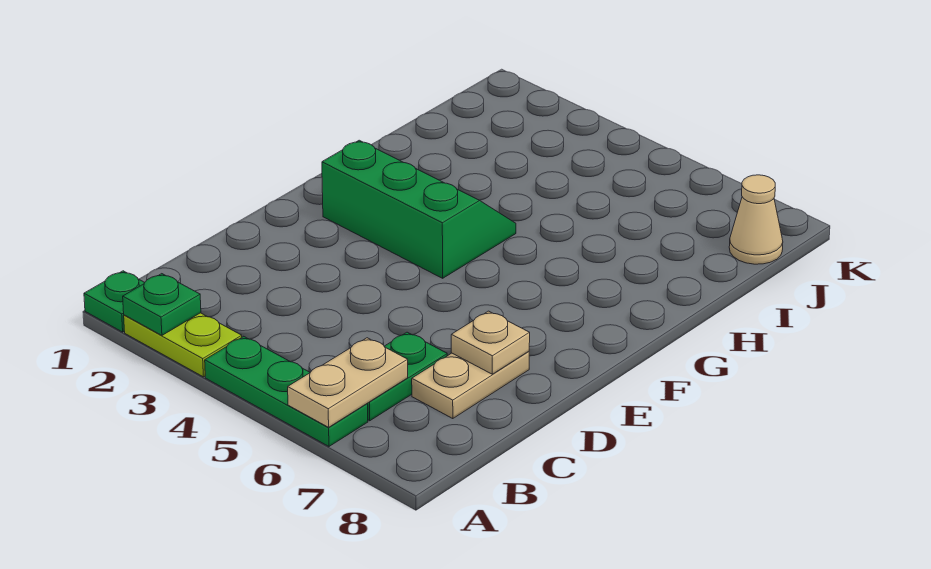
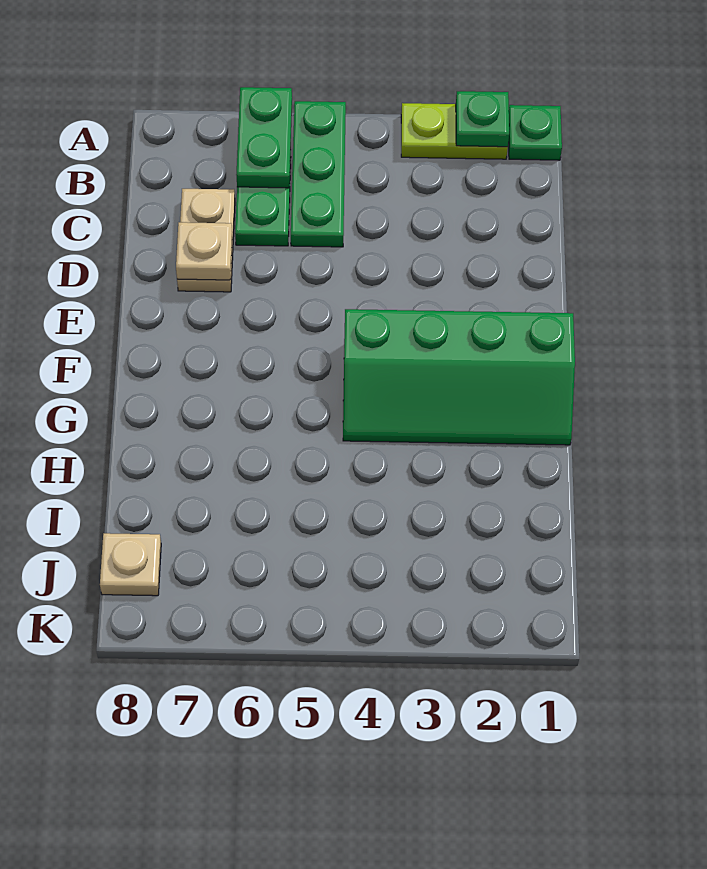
green plate A4:A6 level 1 -> green plate A5:C5 level 1
tan plate A6:B6 level 2 -> green plate A6:B6 level 2
green slope F2:G4 level 1 top F -> green slope F1:G4 level 1 top F
tan cone J8 level 1 -> tan plate J8 level 1

